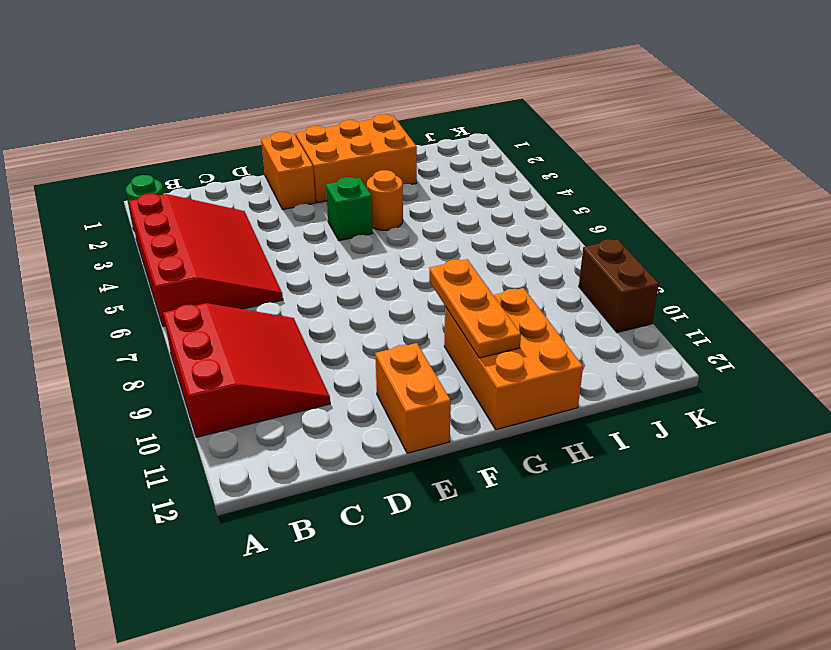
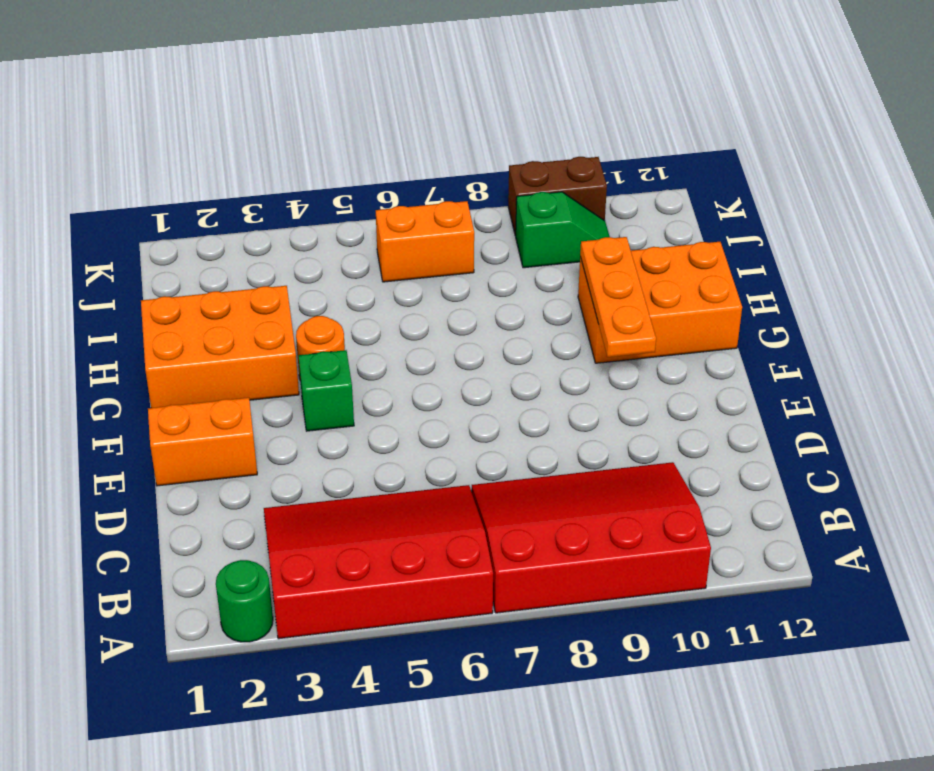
red slope A8:C10 level 1 top A -> red slope A7:C10 level 1 top A
orange brick E11:E12 level 1 -> orange brick J6:J7 level 1
orange brick F1:H2 level 1 -> orange brick G1:H3 level 1
orange plate G9:G11 level 2 -> orange plate F10:H10 level 2
none -> green slope J9:J10 level 1 top 9

